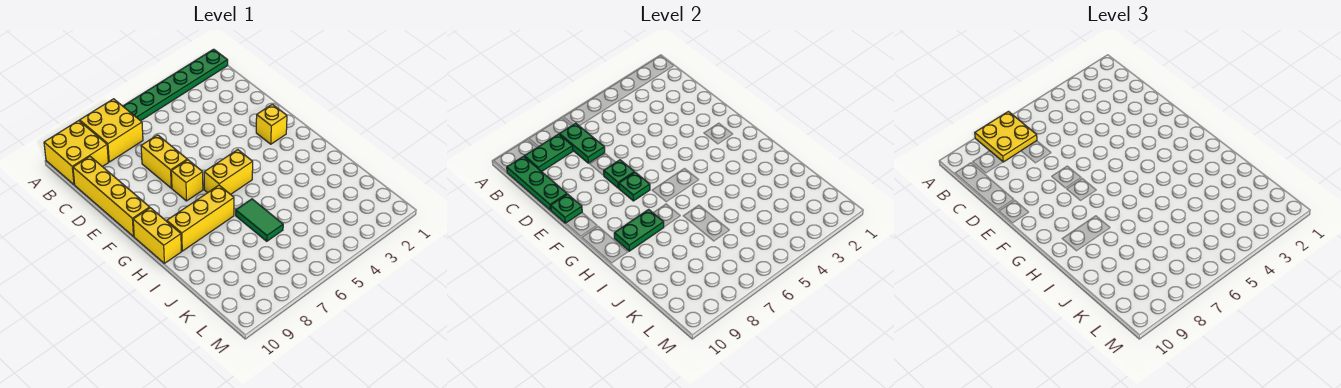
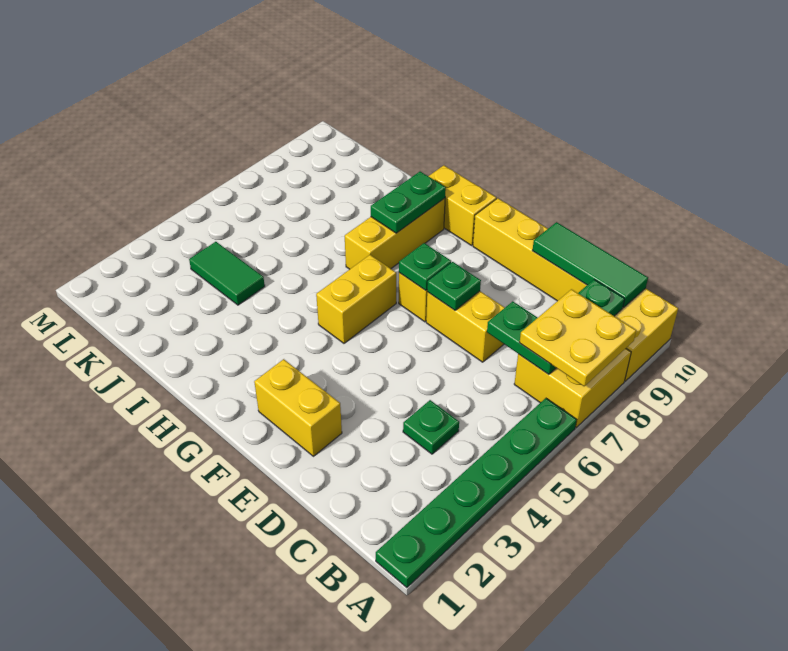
green plate B10:D10 level 2 -> green tile B10:D10 level 2
green plate E10 level 2 -> green plate C4 level 1
yellow brick F2 level 1 -> yellow brick E2:F2 level 1
green tile I6:J6 level 1 -> green tile J4:K4 level 1

